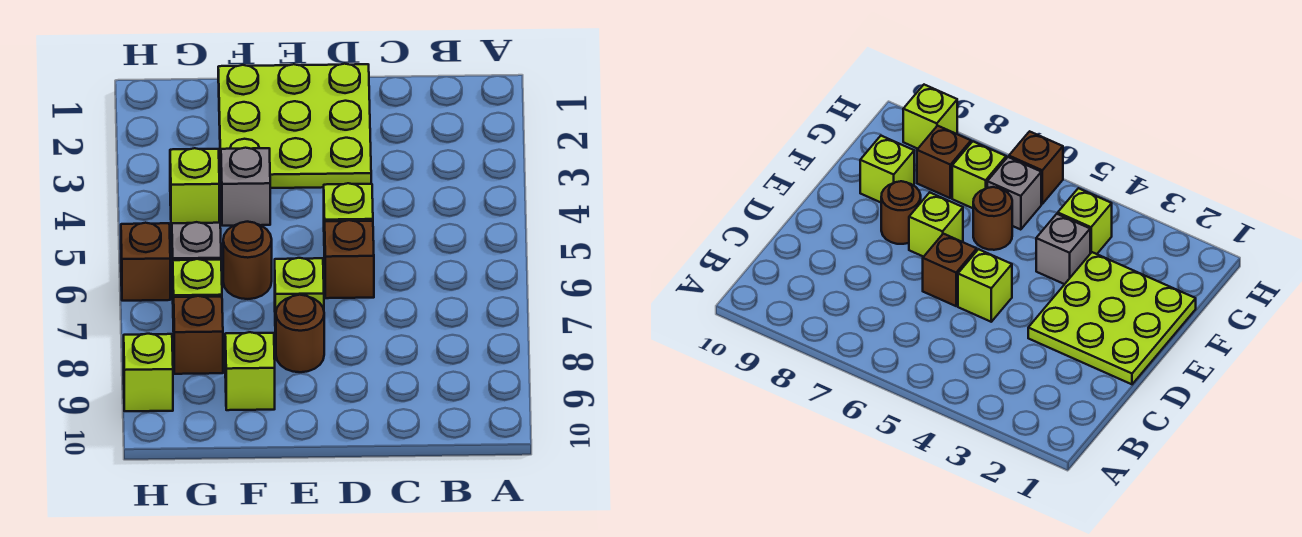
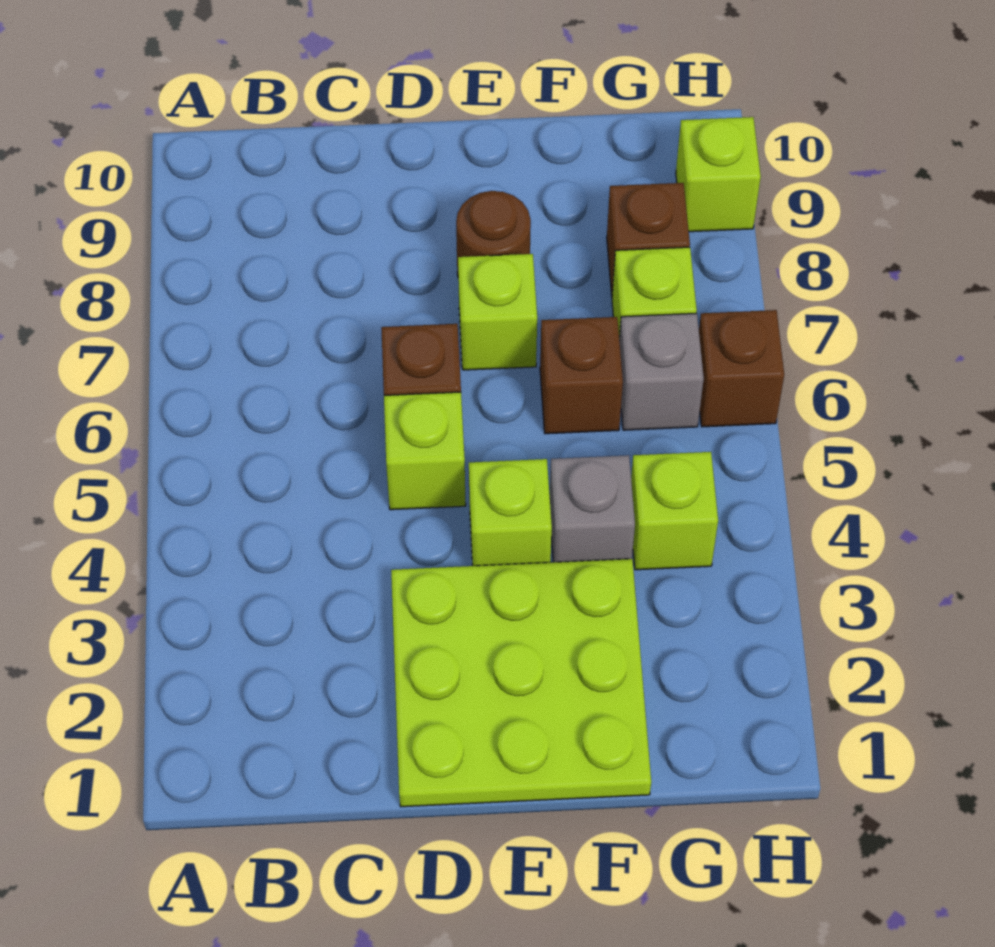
brown round brick F6 level 1 -> brown brick F6 level 1
lime brick F9 level 1 -> lime brick E4 level 1

